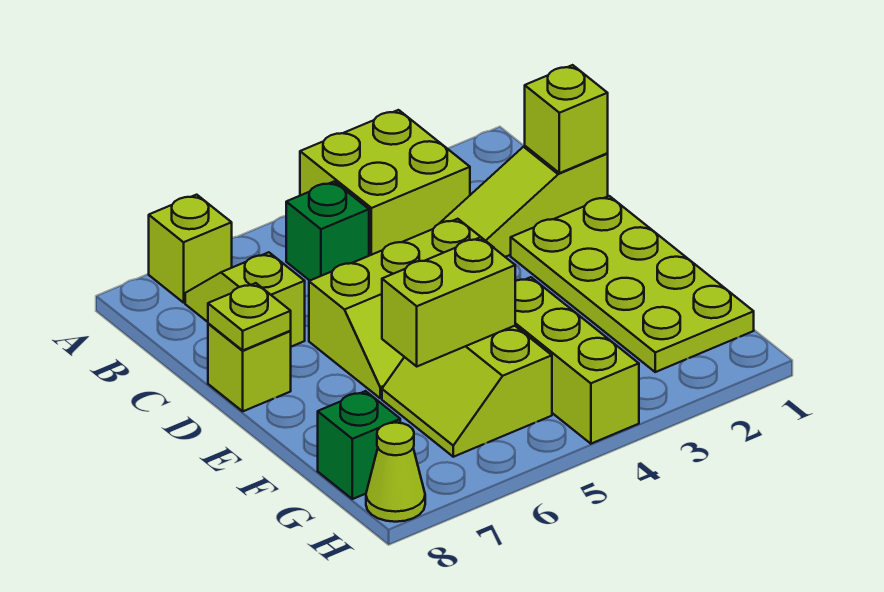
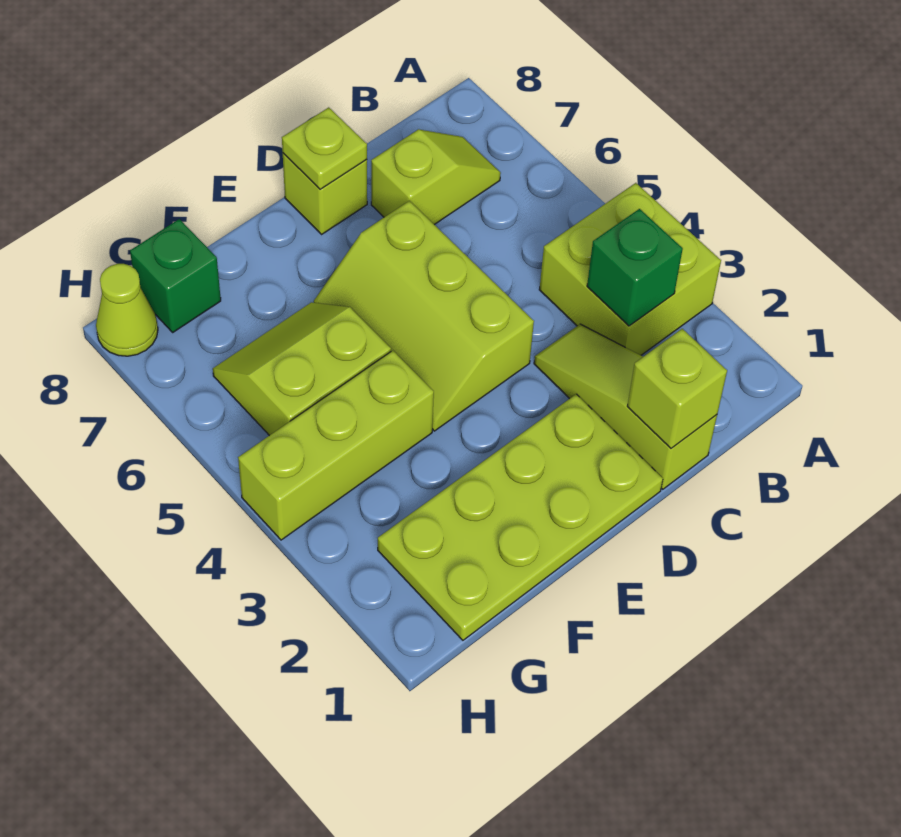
lime brick A7 level 1 -> none
green brick B5 level 1 -> green brick B3 level 2
lime brick F5:F6 level 2 -> none

